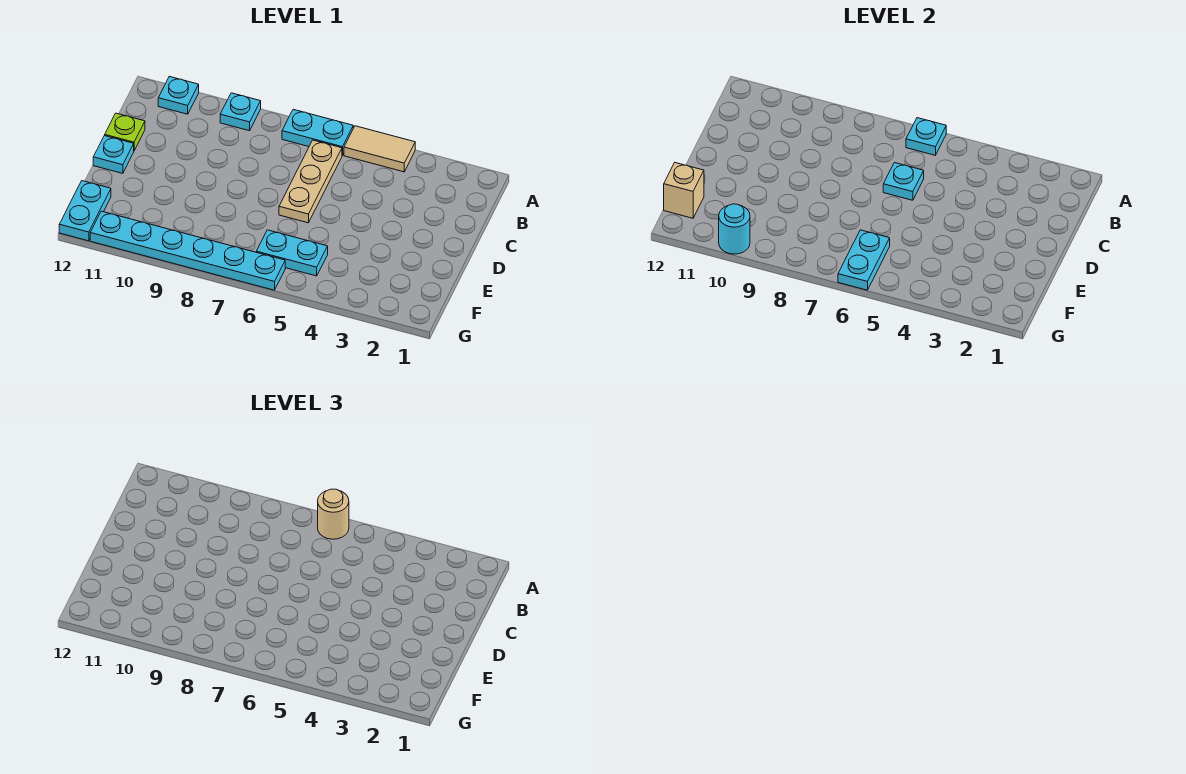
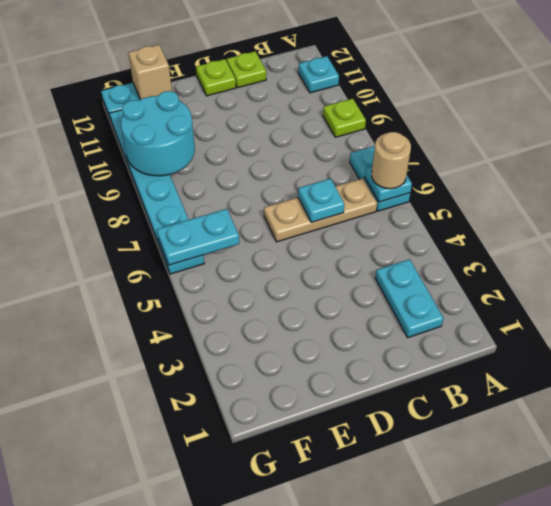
tan tile A4:A5 level 1 -> none
cyan plate A9 level 1 -> lime plate A9 level 1
cyan plate D12 level 1 -> lime plate D12 level 1
cyan plate F5:F6 level 1 -> cyan plate B2:B3 level 1
cyan round brick G10 level 2 -> cyan round brick F9:G10 level 2

